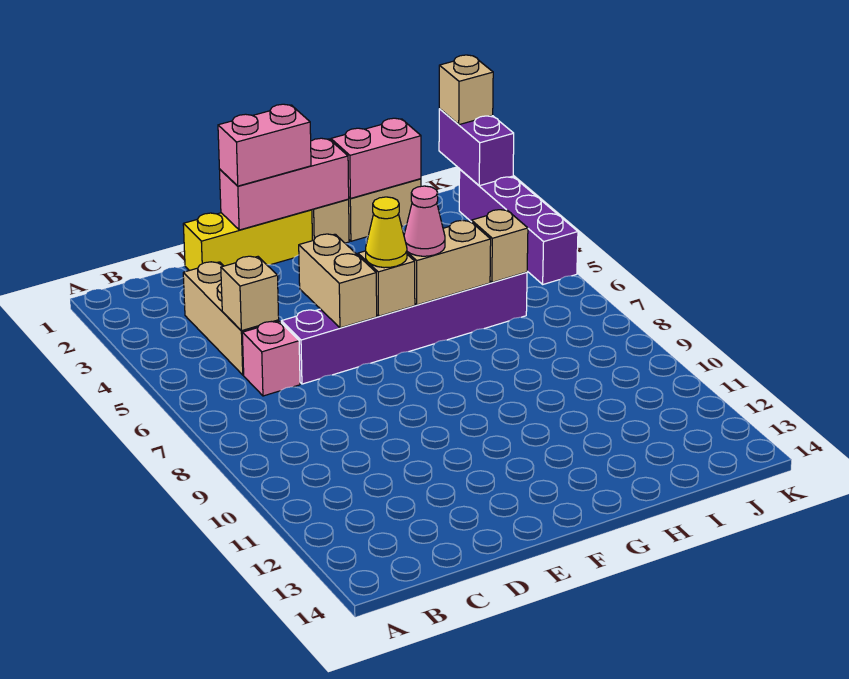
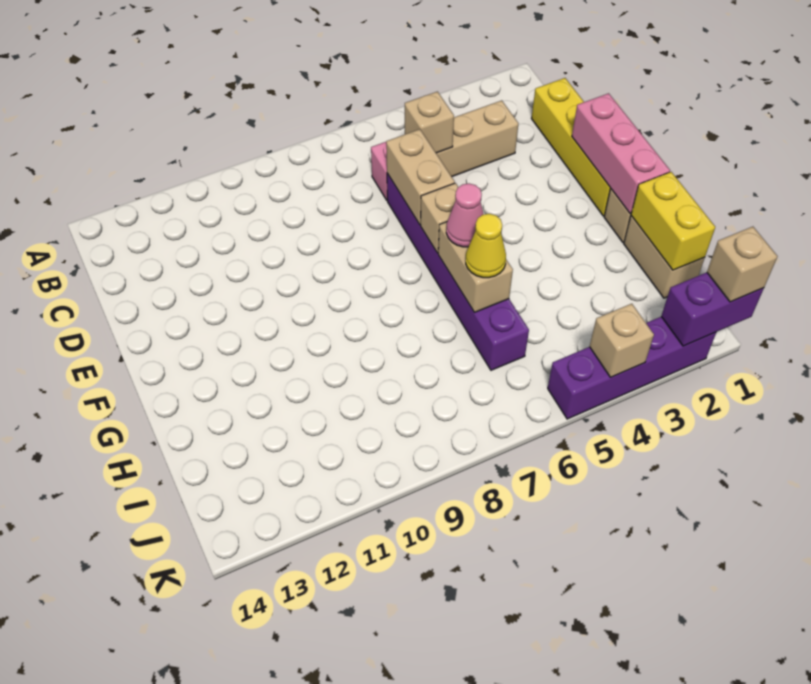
yellow brick D1:F1 level 1 -> yellow brick C1:F1 level 1
pink brick E1:F1 level 3 -> none
tan brick E5:E6 level 2 -> tan brick D6:E6 level 2
yellow cone F6 level 3 -> yellow cone H6 level 3
pink brick H1:I1 level 2 -> yellow brick H1:I1 level 2
tan brick I6 level 2 -> tan brick K4 level 2

